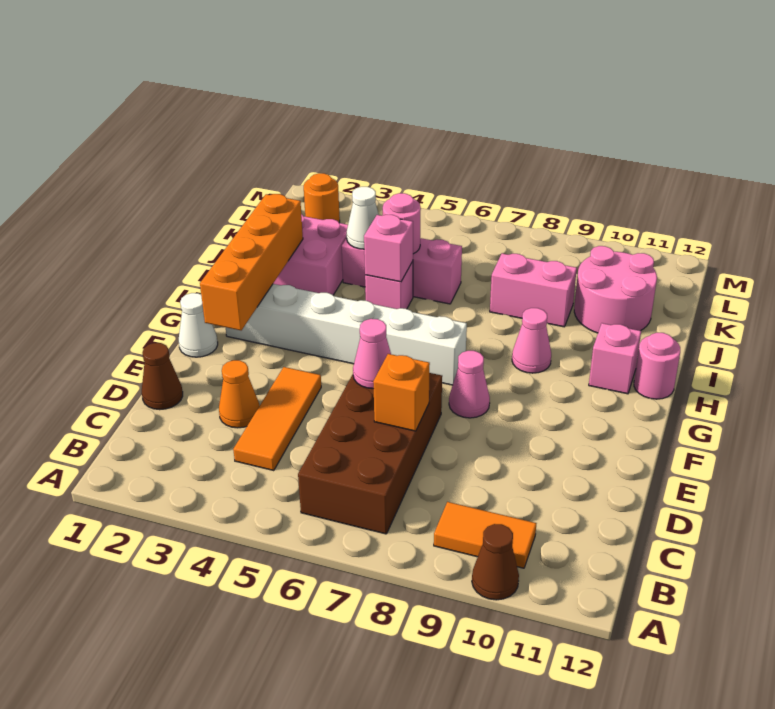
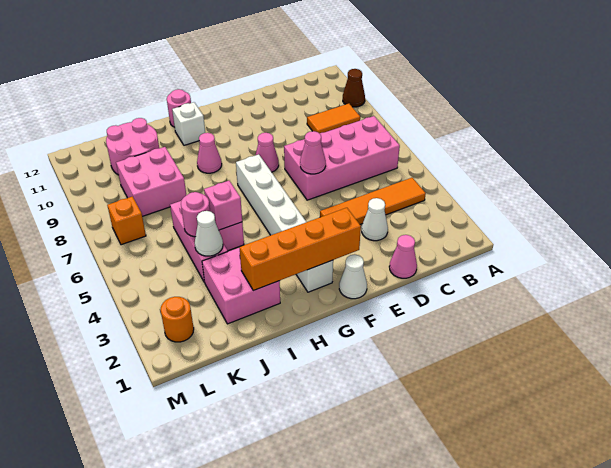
brown brick B6:E7 level 1 -> pink brick B6:E7 level 1
orange tile B9:B10 level 1 -> orange tile B9:C9 level 1
orange tile C4:E4 level 1 -> orange tile B4:E4 level 1
brown cone D1 level 1 -> pink cone D1 level 1
orange cone D3 level 1 -> white cone D3 level 1
orange brick D7 level 2 -> orange brick L7 level 1
pink brick H11 level 1 -> white brick H11 level 1
pink brick J8:J9 level 1 -> pink brick J8:K9 level 1

